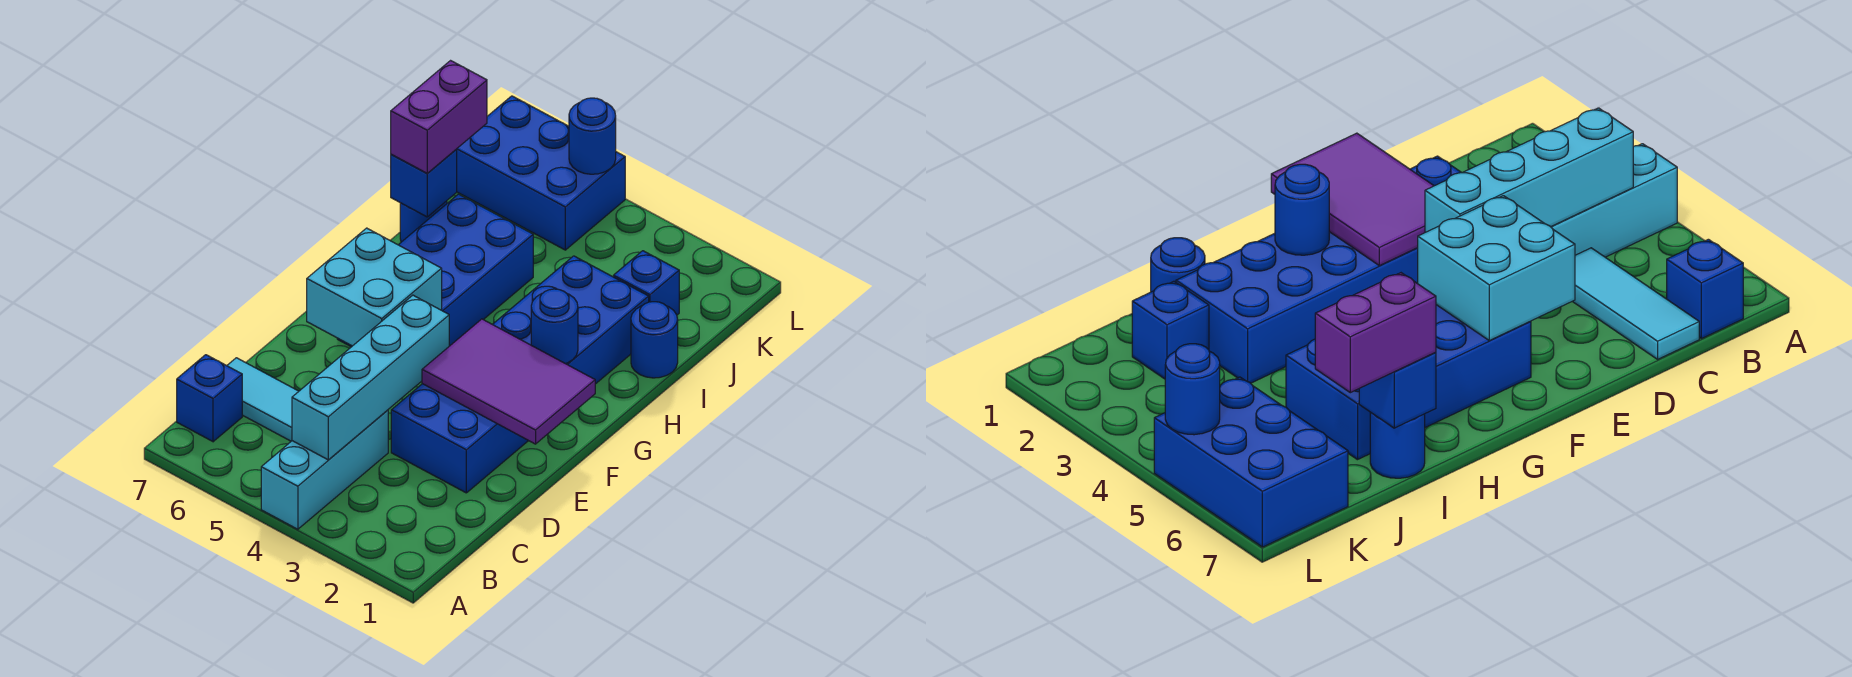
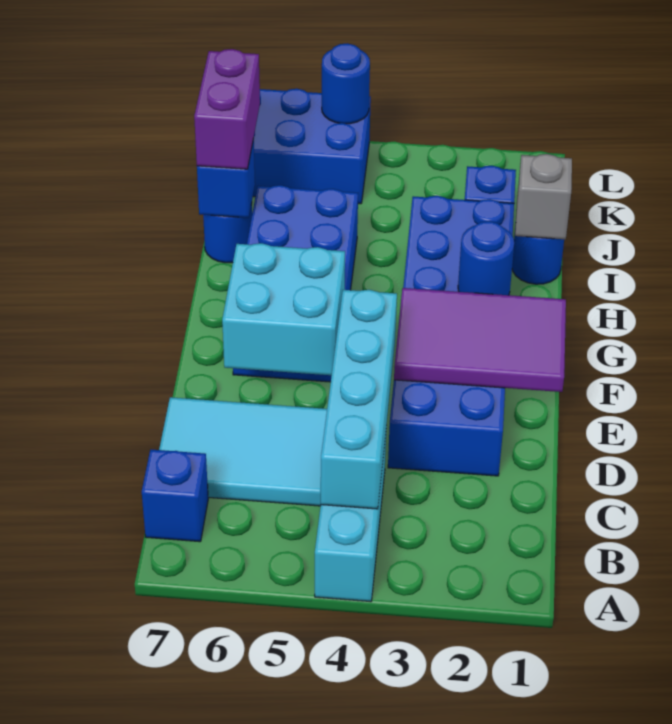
cyan tile C5:C7 level 1 -> cyan tile C5:D7 level 1
none -> grey brick I1 level 2

